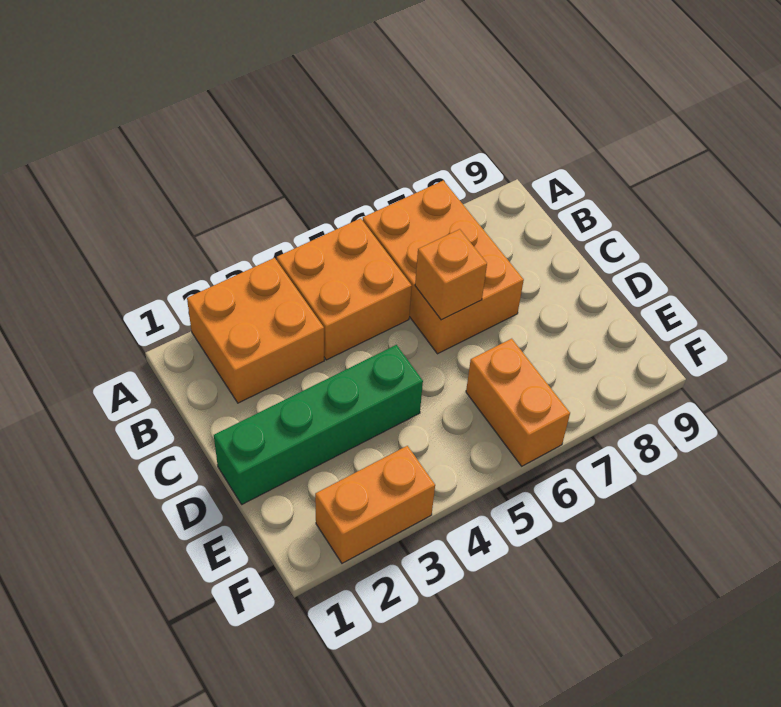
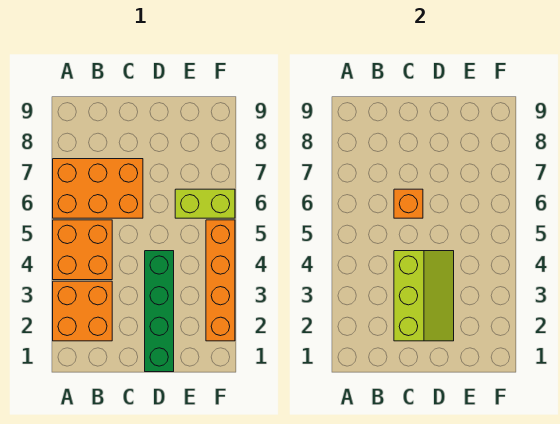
none -> lime slope C2:D4 level 2 top C
orange brick E6:F6 level 1 -> lime brick E6:F6 level 1
orange brick F2:F3 level 1 -> orange brick F2:F5 level 1

